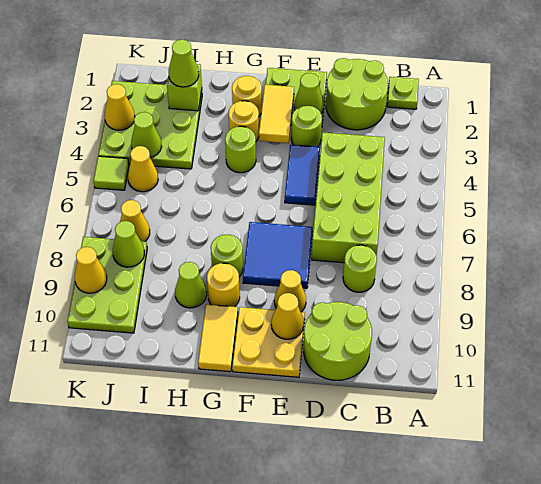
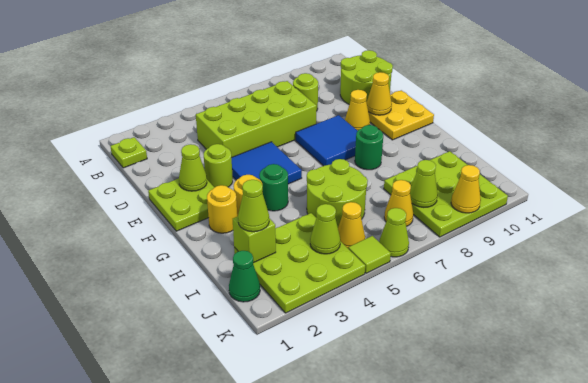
lime round brick C1:D2 level 1 -> lime round brick H5:I6 level 1
blue tile E4:E5 level 1 -> blue tile E4:F5 level 1
yellow tile F2:F3 level 2 -> none
lime round brick G4 level 1 -> green round brick G4 level 1
lime round brick G8 level 1 -> green round brick G8 level 1
yellow round brick G9 level 1 -> none
yellow tile G10:G11 level 1 -> none
lime cone H9 level 1 -> lime cone K6 level 1
none -> green cone J1 level 1
lime plate J8:K10 level 1 -> lime plate I8:K10 level 1
yellow cone K3 level 2 -> none

